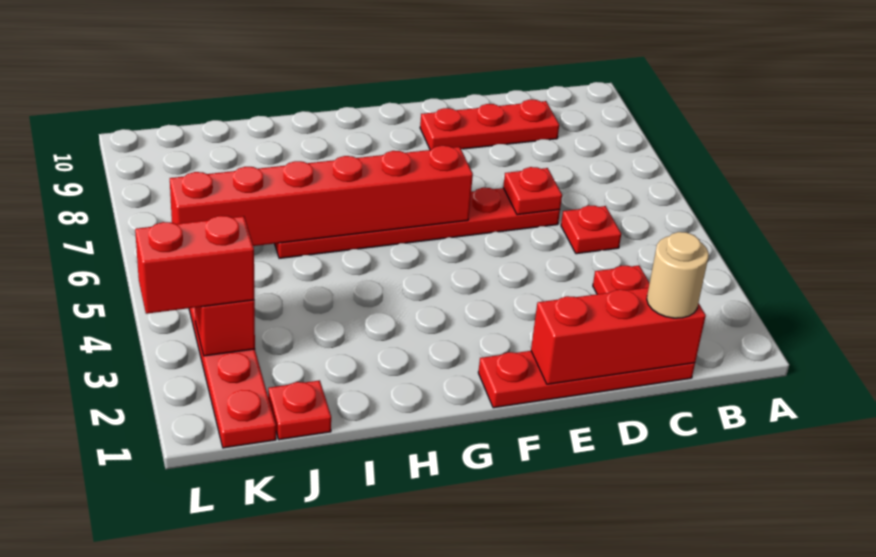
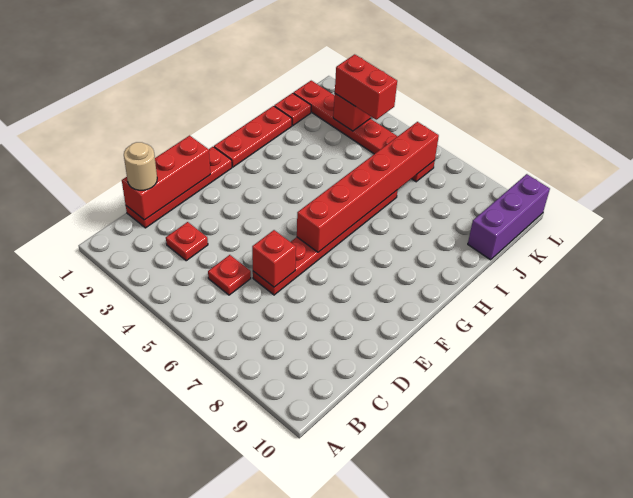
red plate C9:E9 level 1 -> red plate G1:I1 level 1
red plate D6 level 2 -> red brick D6 level 2
none -> purple brick J10:L10 level 1
red brick K3:L3 level 3 -> red brick K3:K4 level 3

